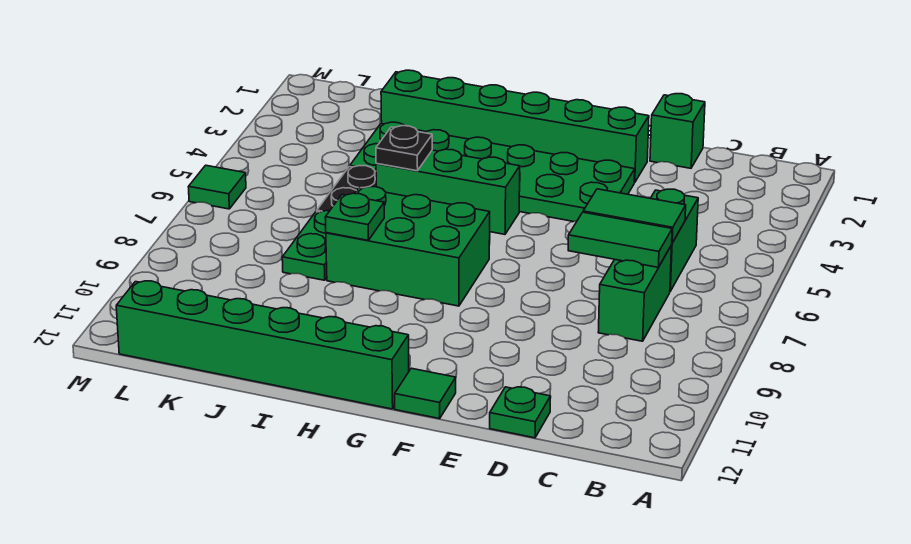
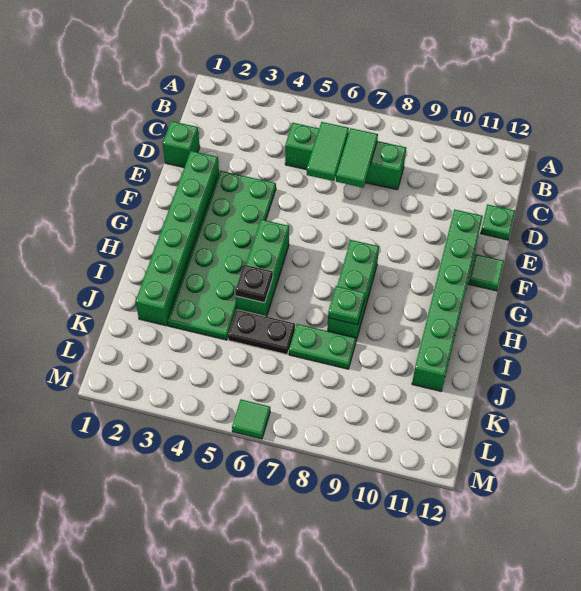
green brick G7:I8 level 1 -> green brick G8:I8 level 1
green brick G12:L12 level 1 -> green brick E11:J11 level 1

